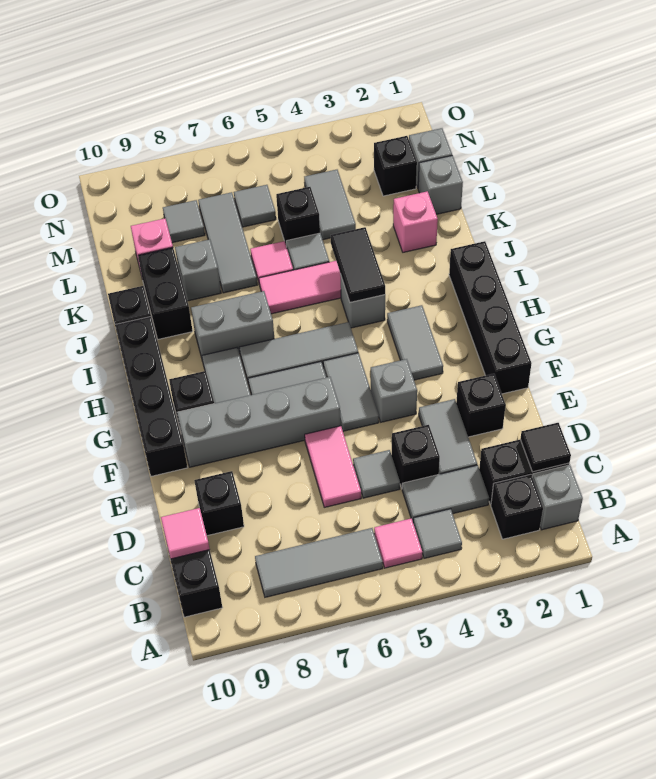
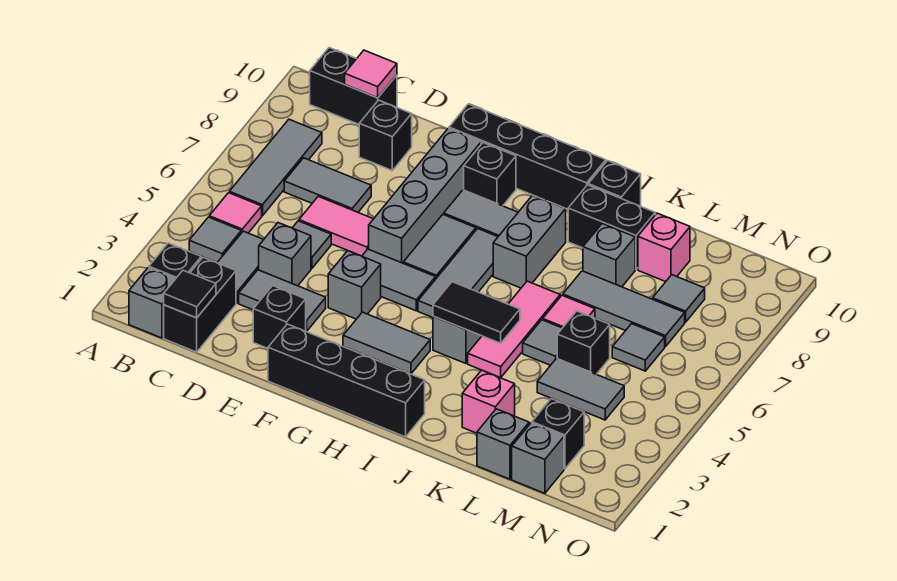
none -> grey tile C7:D7 level 1
black brick D4 level 1 -> grey brick D4 level 1

